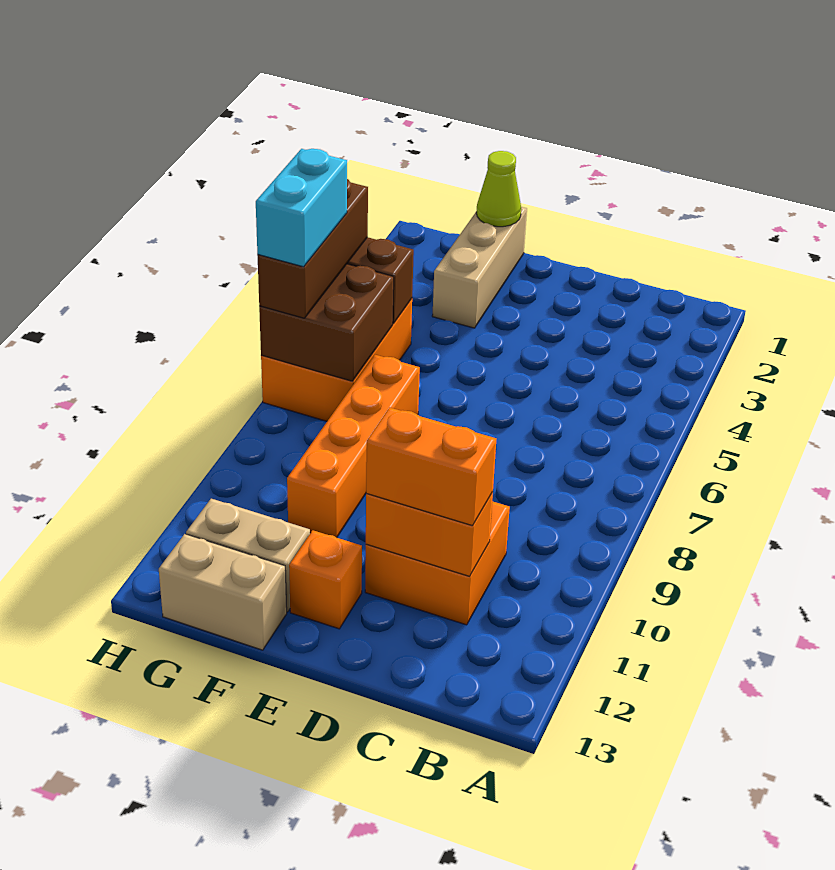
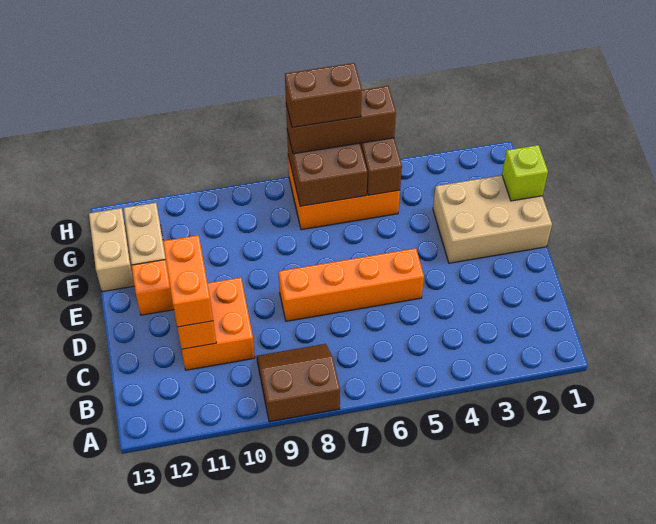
none -> brown slope A8:B9 level 1 top A
tan brick F1:F3 level 1 -> tan brick E1:F3 level 1
lime cone F1 level 2 -> lime brick F1 level 2
orange brick F7:F10 level 1 -> orange brick D5:D8 level 1
cyan brick H6:H7 level 4 -> brown brick H6:H7 level 4

